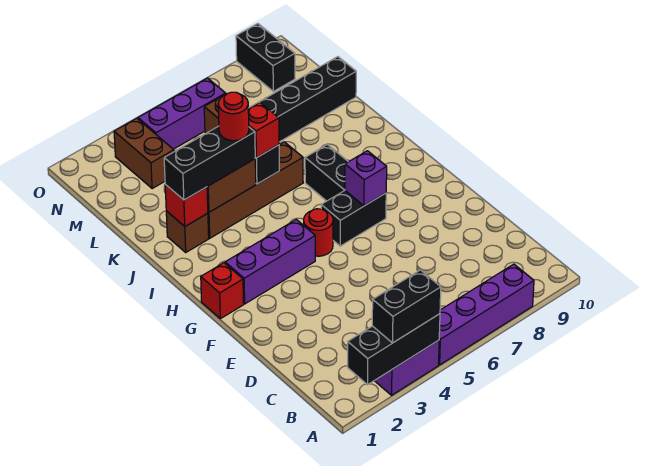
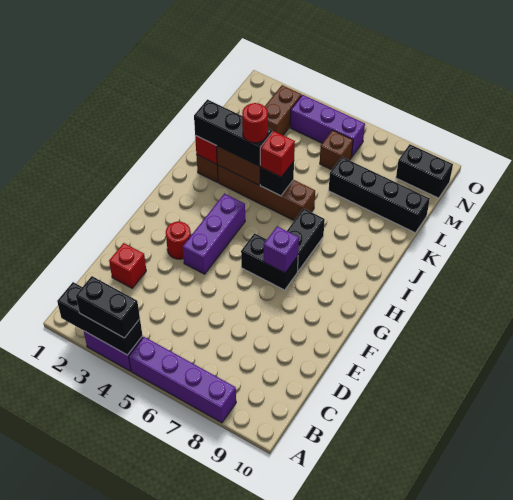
red brick G1 level 1 -> red brick D2 level 1
purple brick G2:G4 level 1 -> purple brick F4:H4 level 1
red round brick G5 level 1 -> red round brick F3 level 1
black brick N9:O9 level 1 -> black brick N9:N10 level 1

